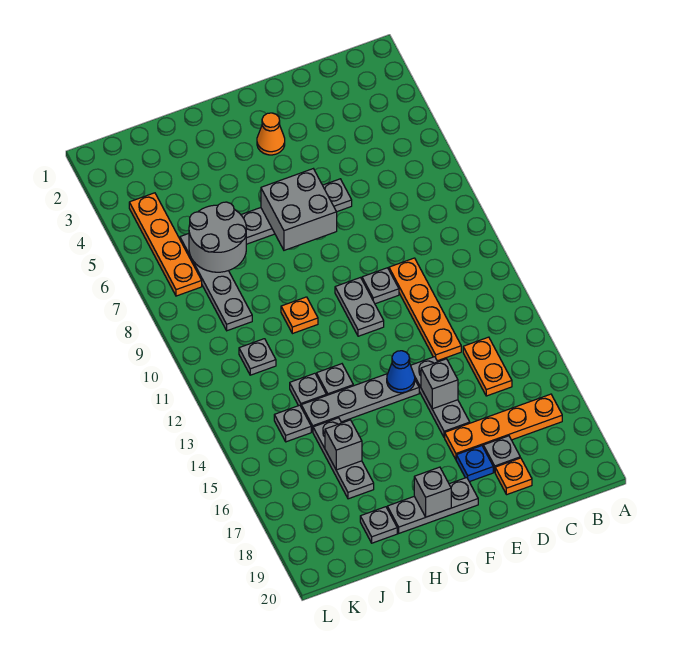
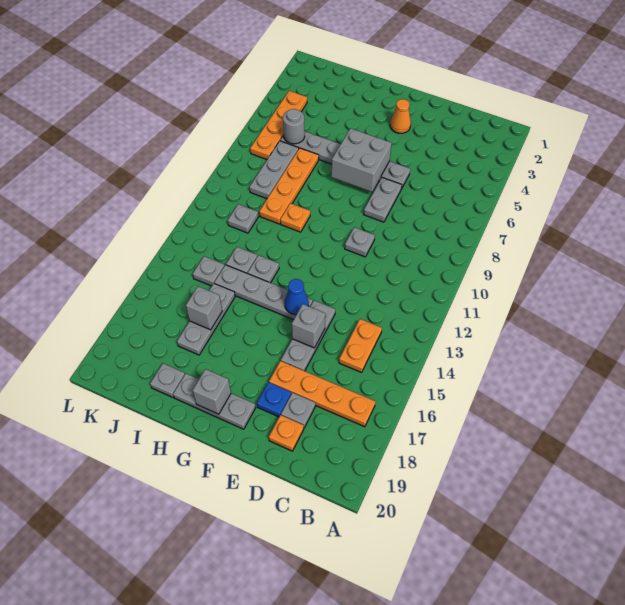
orange plate D10:D13 level 1 -> orange plate I7:I10 level 1
grey plate F10:F11 level 1 -> grey plate E7:E8 level 1
grey round brick I6:J7 level 2 -> grey round brick J6 level 2

